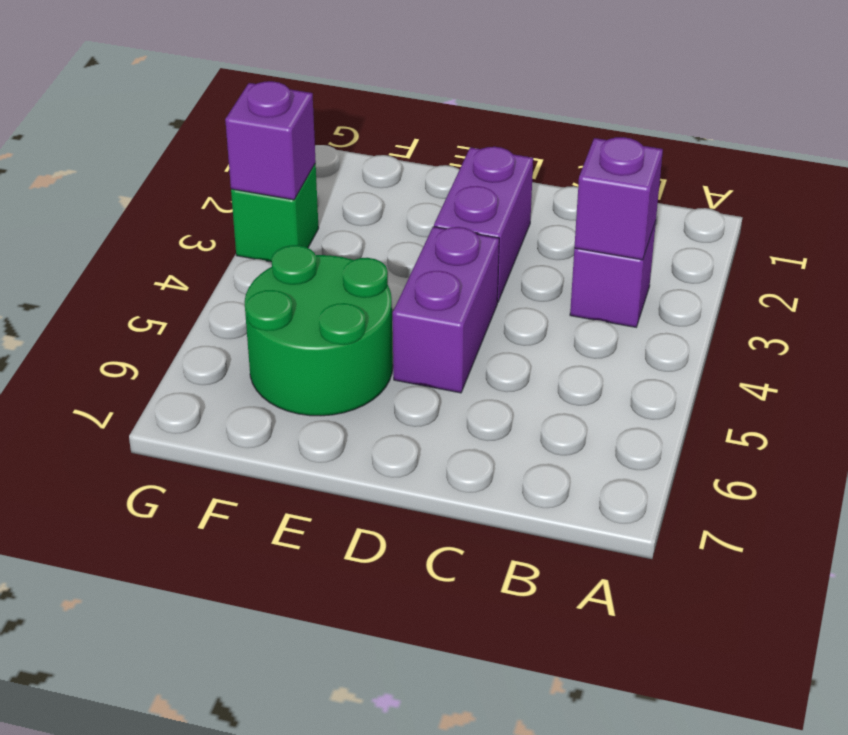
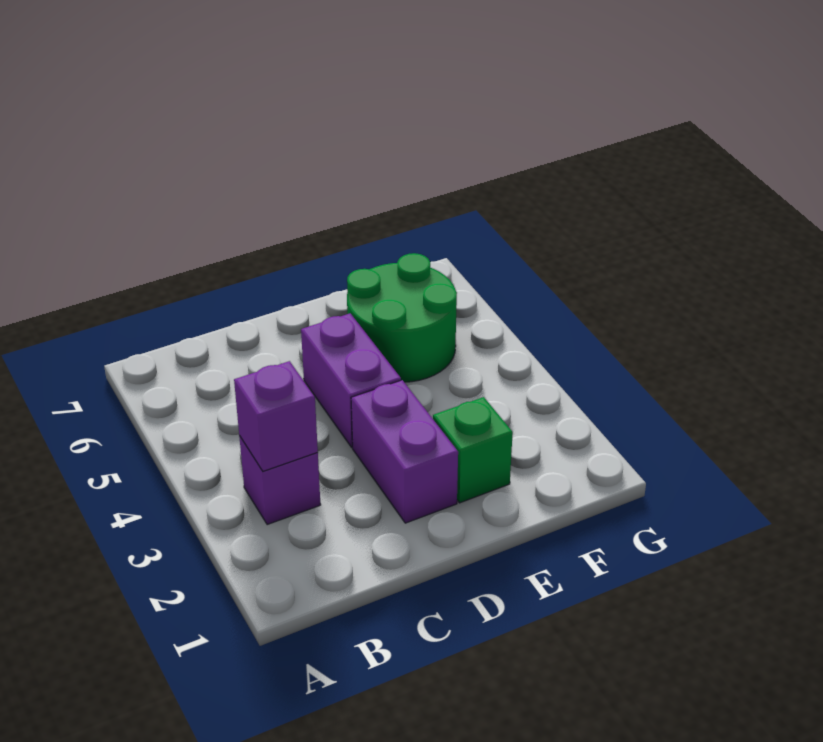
green brick G3 level 1 -> green brick E2 level 1
purple brick G3 level 2 -> none

